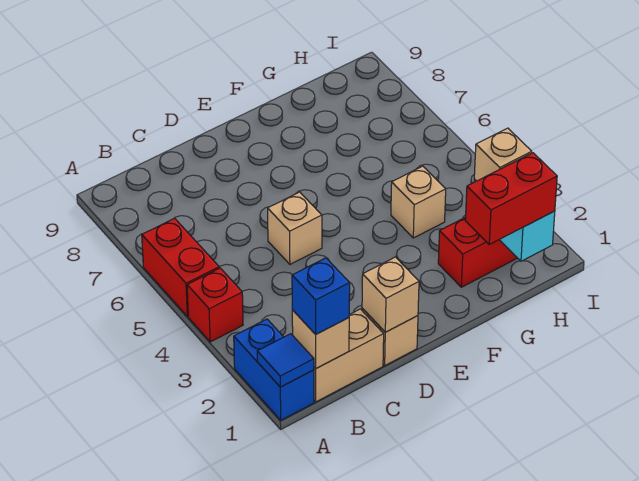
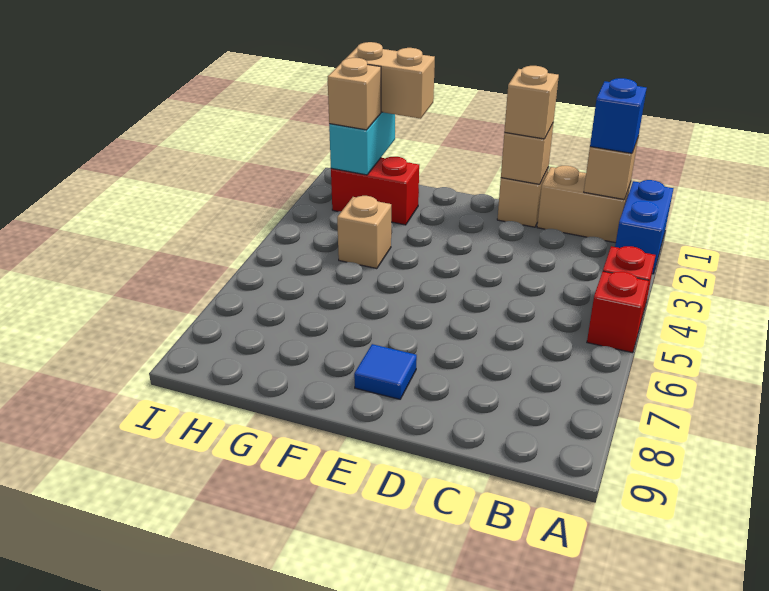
blue tile A1 level 2 -> blue tile E8 level 1
red brick A5:A6 level 1 -> red brick A5 level 1
tan brick D5 level 1 -> tan brick D1 level 3
red brick G1:H1 level 3 -> tan brick G1:H1 level 3

